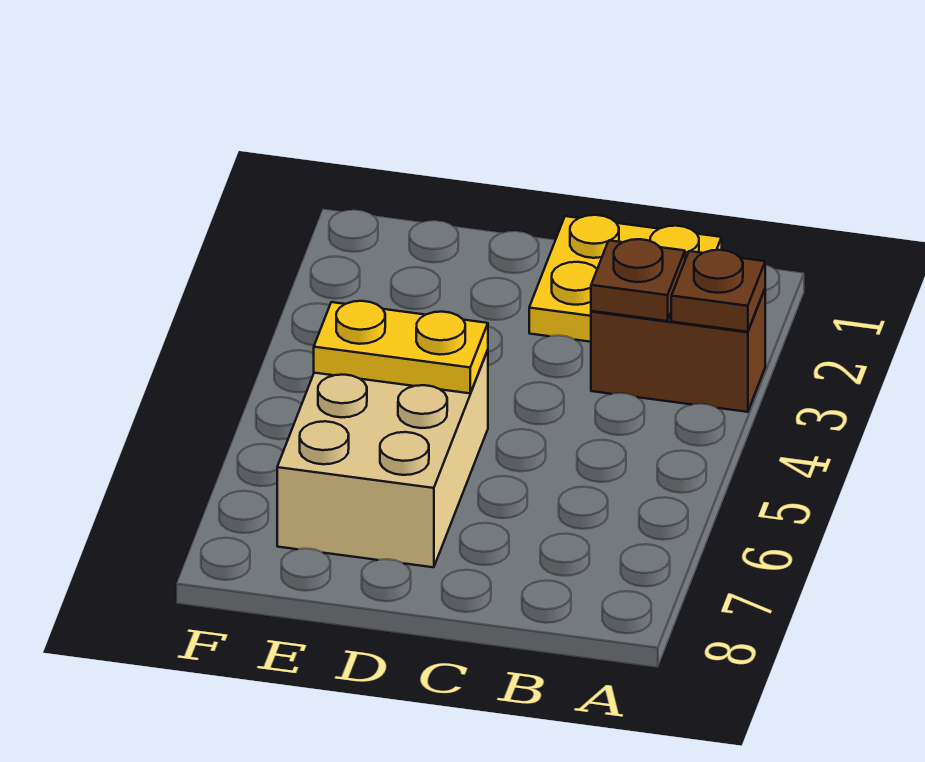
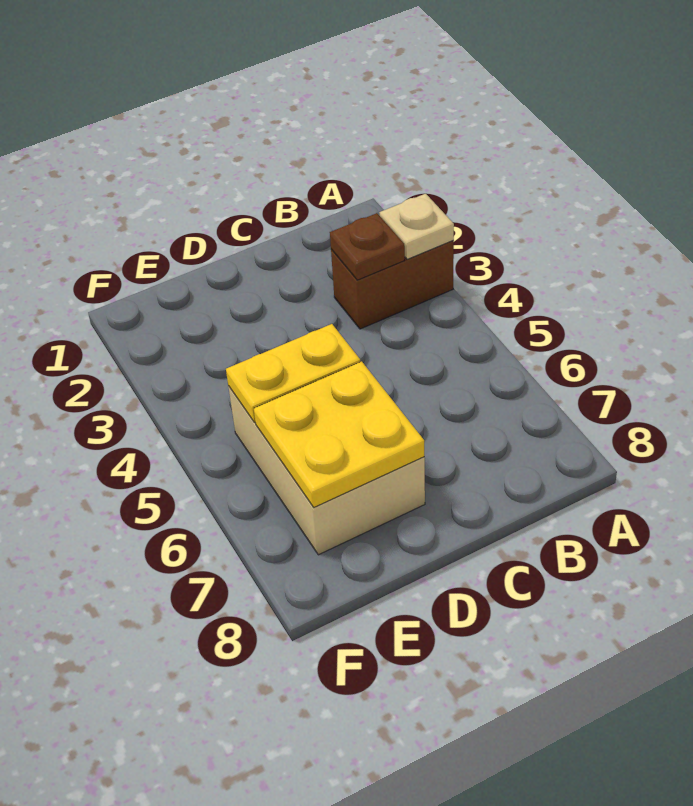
brown plate A3 level 2 -> tan plate A3 level 2
yellow plate B1:C2 level 1 -> yellow plate D6:E7 level 2

